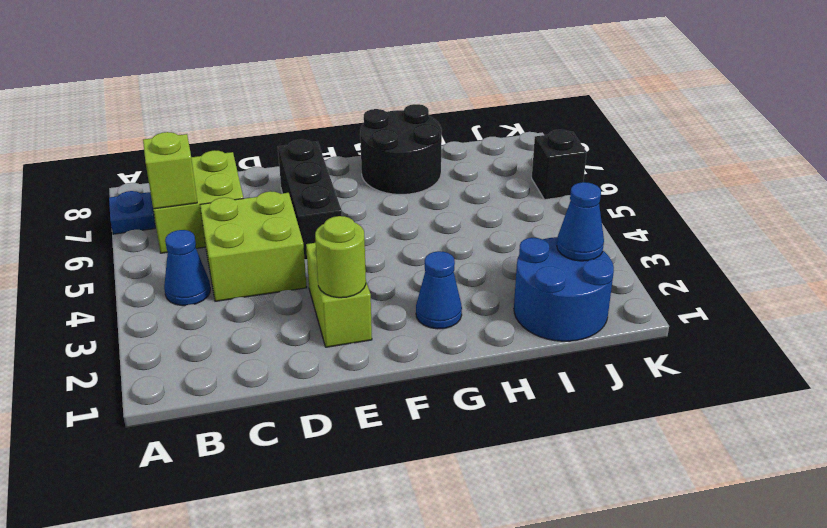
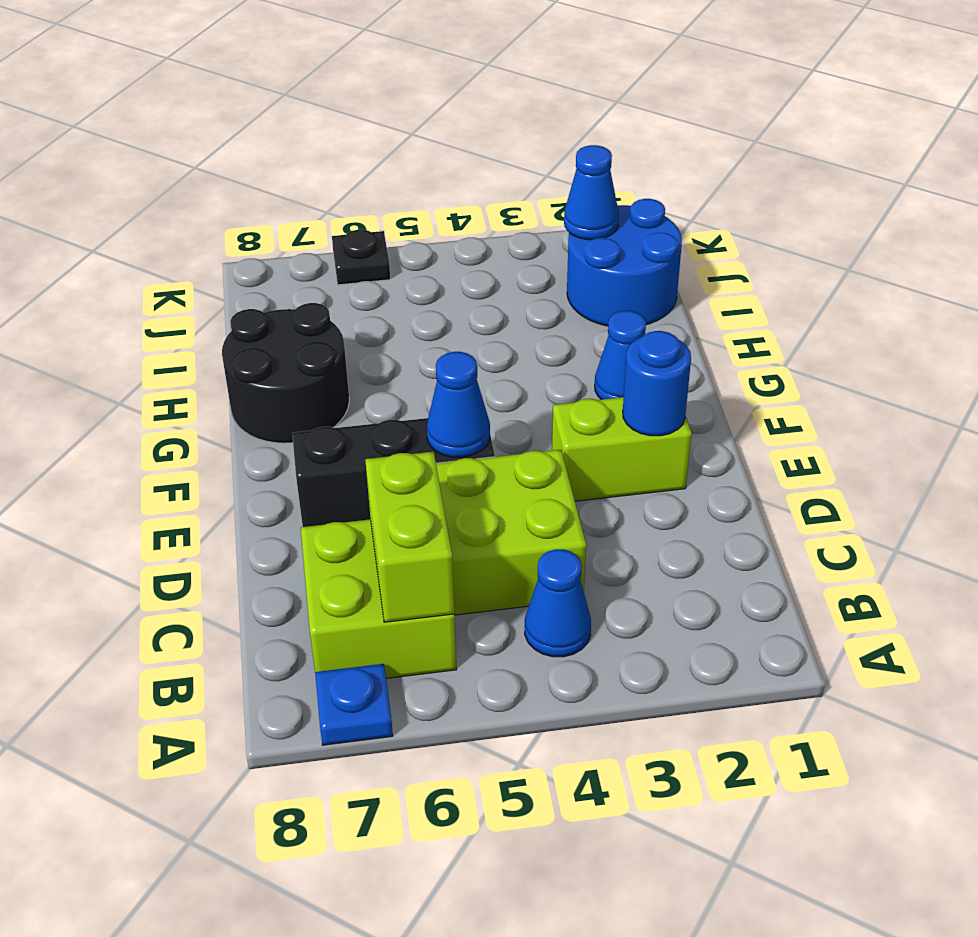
lime brick B6 level 2 -> lime brick B6:C6 level 2
lime round brick E2 level 2 -> blue round brick E2 level 2
none -> blue cone E5 level 2
black brick K6 level 1 -> black plate K6 level 1

